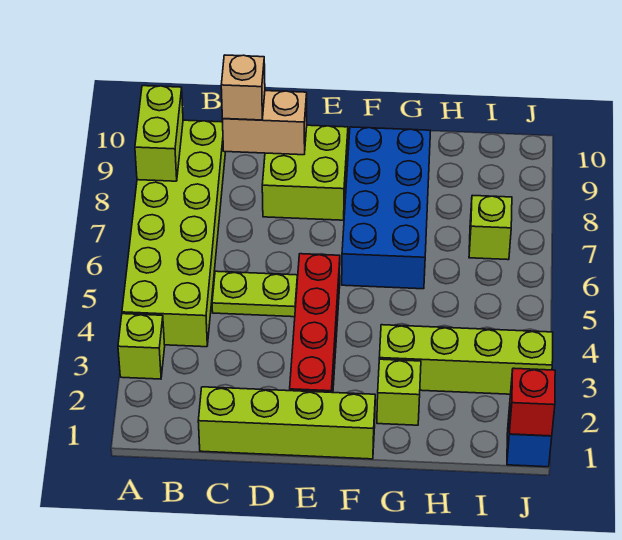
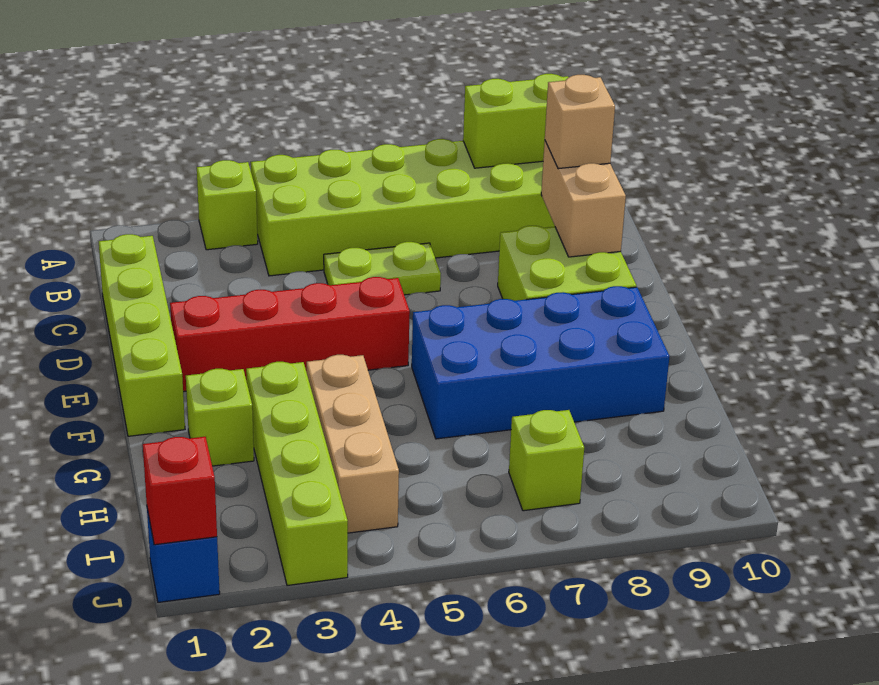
lime plate C5:D5 level 1 -> lime plate C5:C6 level 1
none -> tan brick G4:I4 level 1

